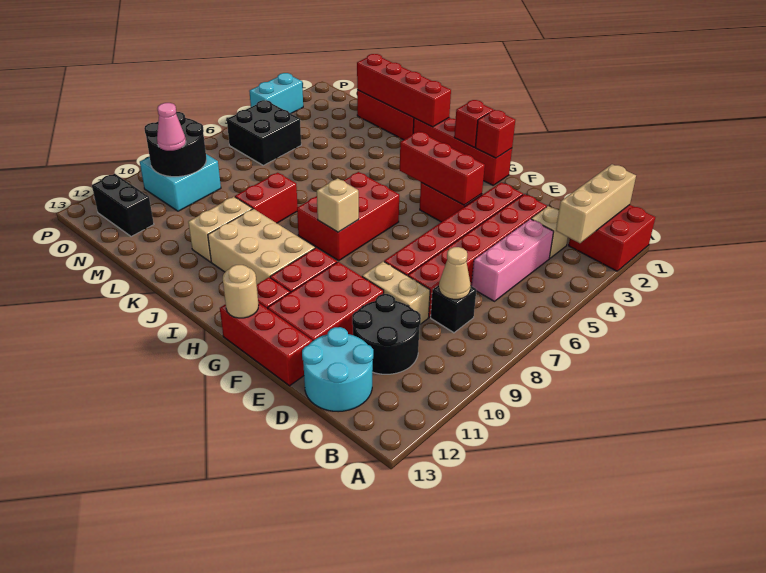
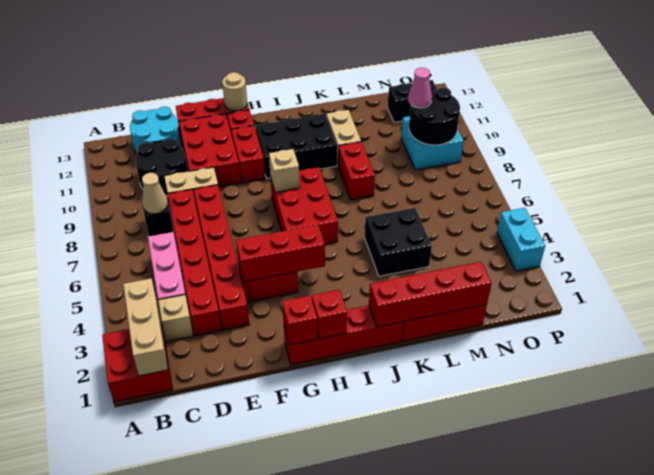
tan brick H10:J11 level 1 -> black brick H10:J11 level 1
black brick N5:O6 level 1 -> black brick K4:L5 level 1

